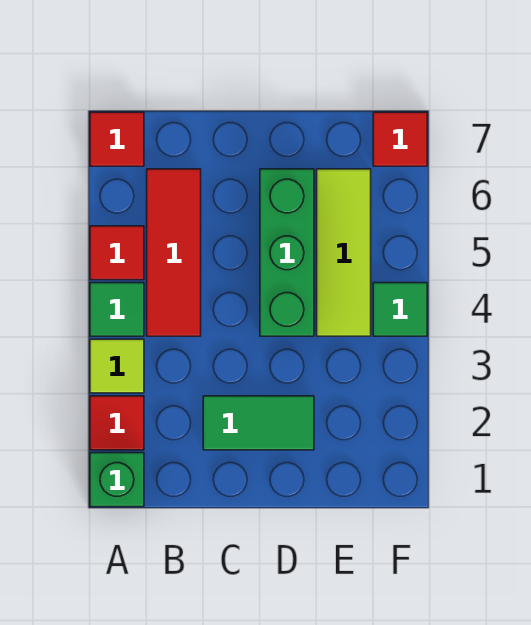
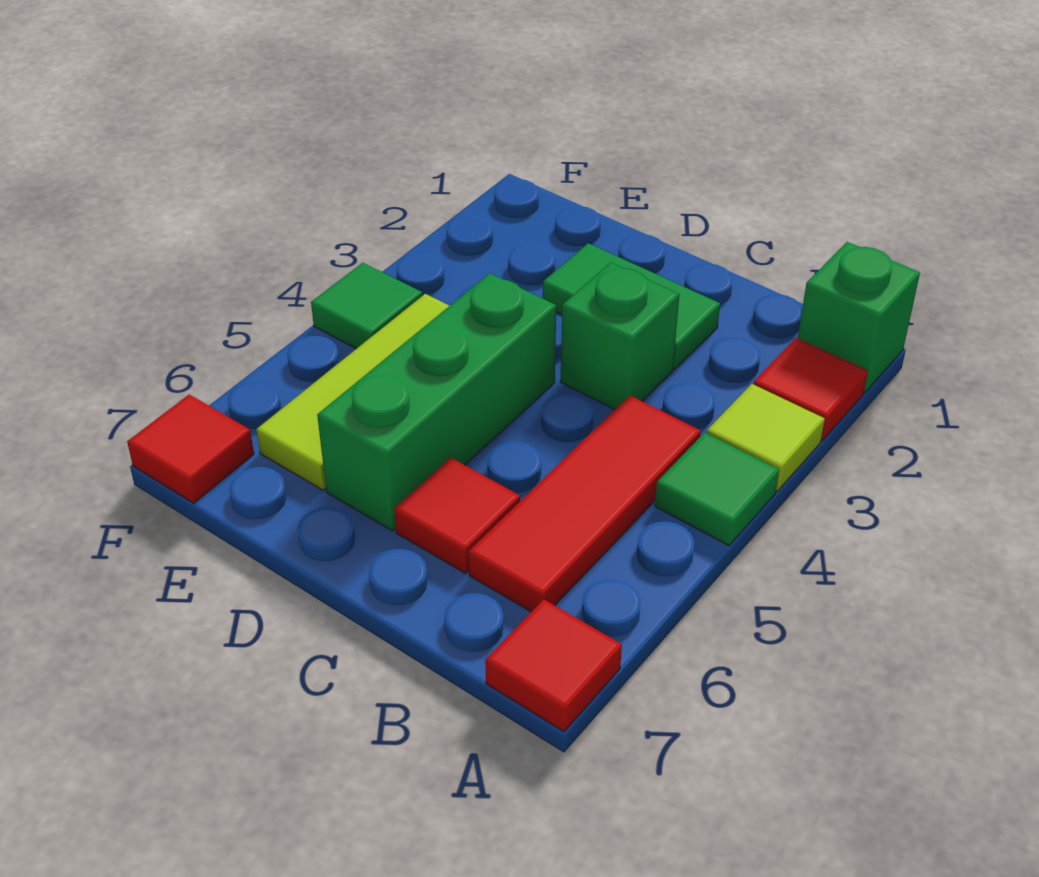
red tile A5 level 1 -> red tile C6 level 1
none -> green brick C3 level 1

